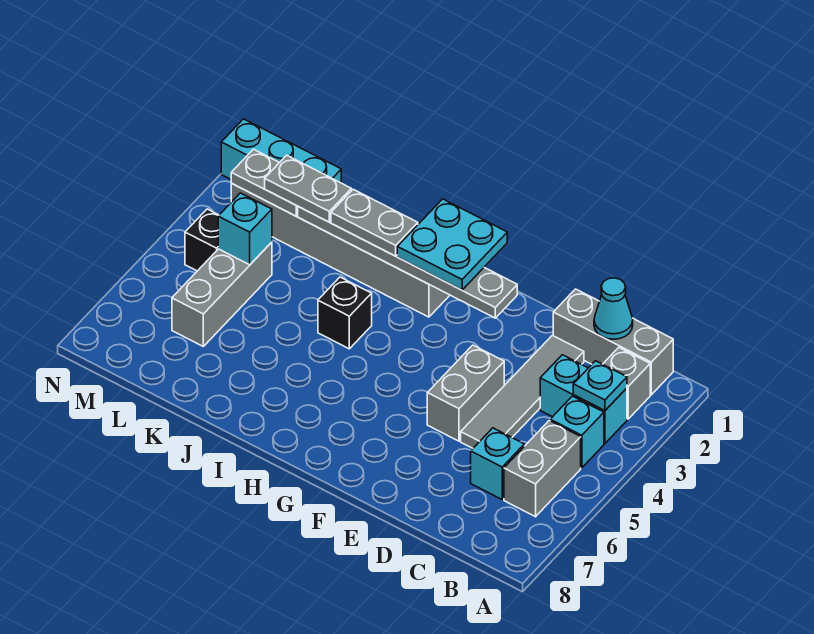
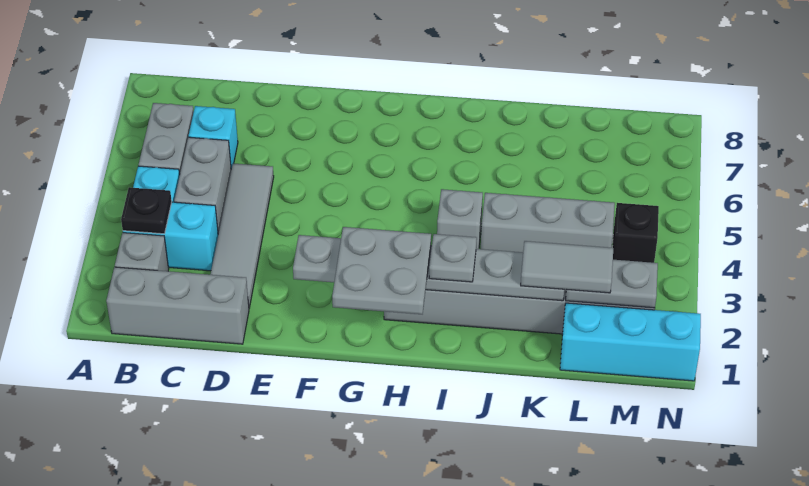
cyan plate B3 level 2 -> black plate B3 level 2
cyan cone C1 level 2 -> none
grey brick E4:E5 level 1 -> grey brick C4:C5 level 1
cyan plate G1:H2 level 3 -> grey plate G1:H2 level 3
grey plate I2:J2 level 3 -> grey plate I2 level 3
black brick I4 level 1 -> grey brick I4 level 1
grey plate K2:L2 level 3 -> grey tile K2:L2 level 3
grey brick L4:L6 level 1 -> grey brick J4:L4 level 1
cyan brick L4 level 2 -> none

